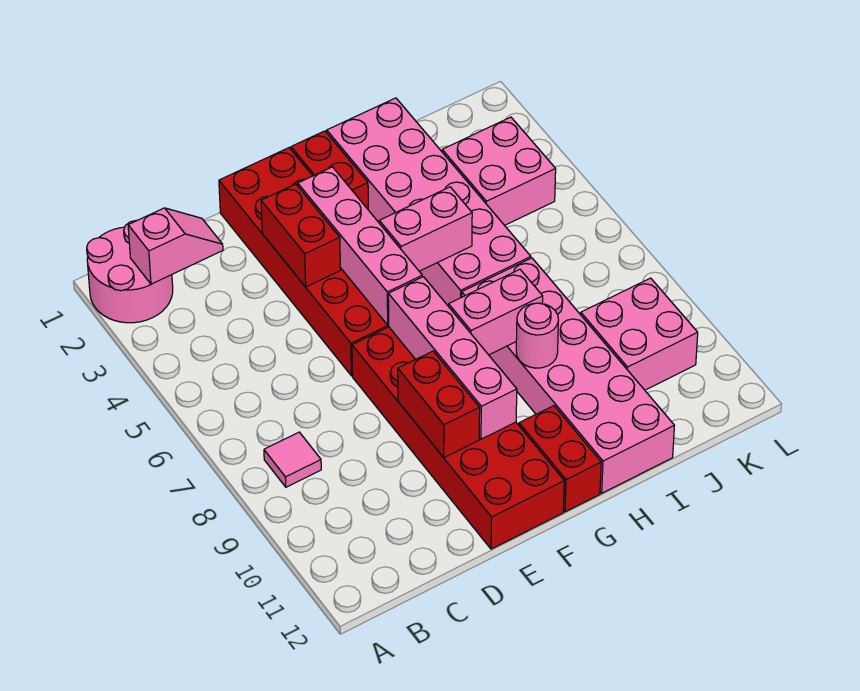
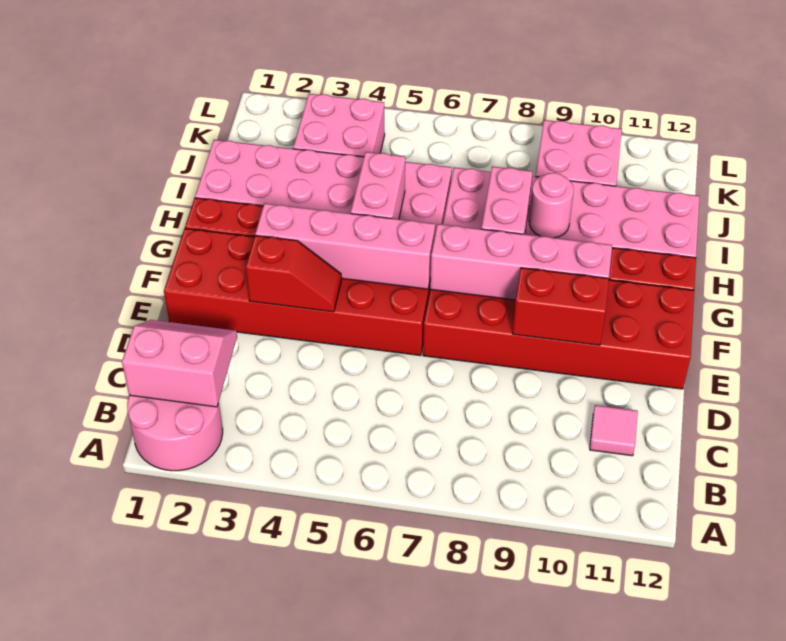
pink slope B2:C2 level 2 top B -> pink slope B1:C2 level 2 top B
pink tile B8 level 1 -> pink tile C11 level 1
red brick E3:E4 level 2 -> red slope E3:E4 level 2 top 3

